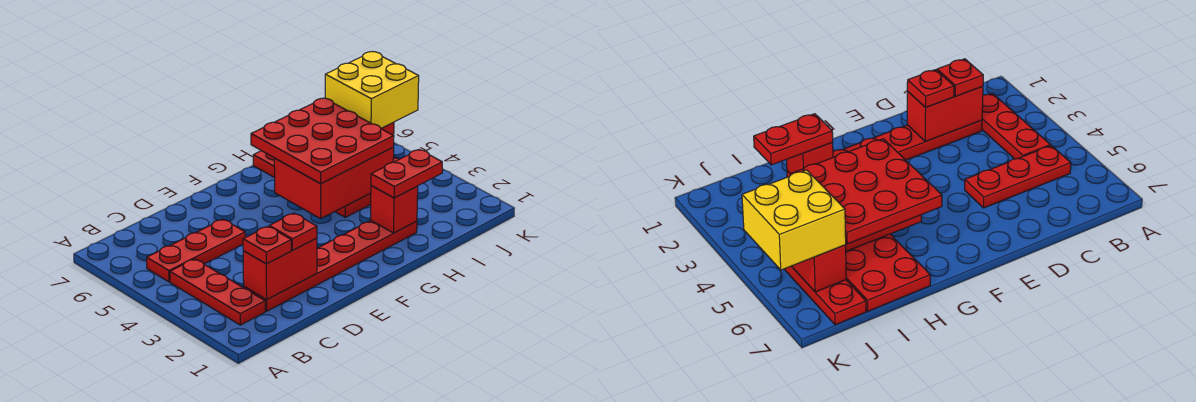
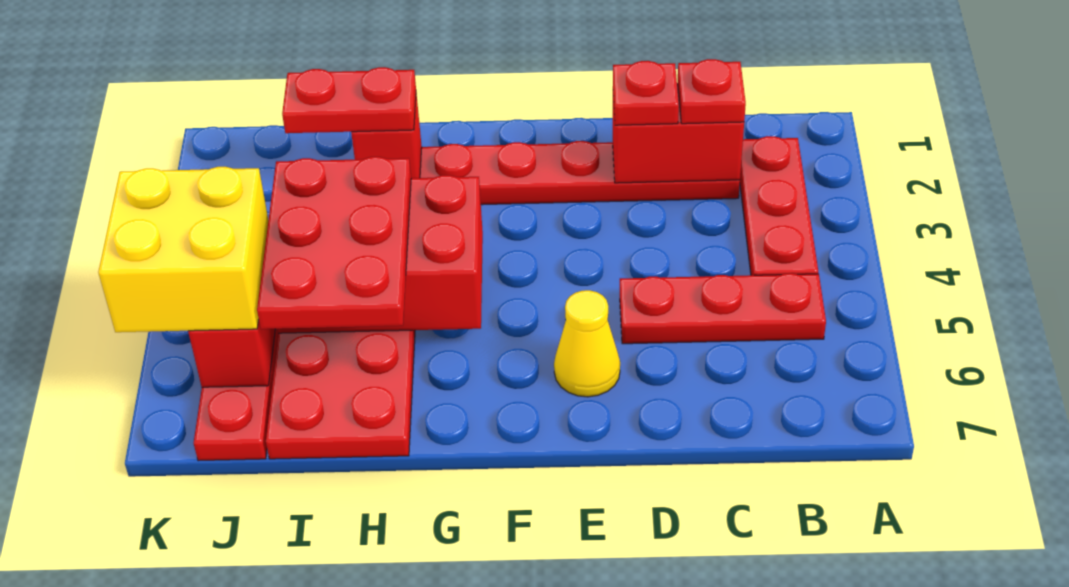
none -> yellow cone E6 level 1
red plate G4:I6 level 3 -> red plate H4:I6 level 3

